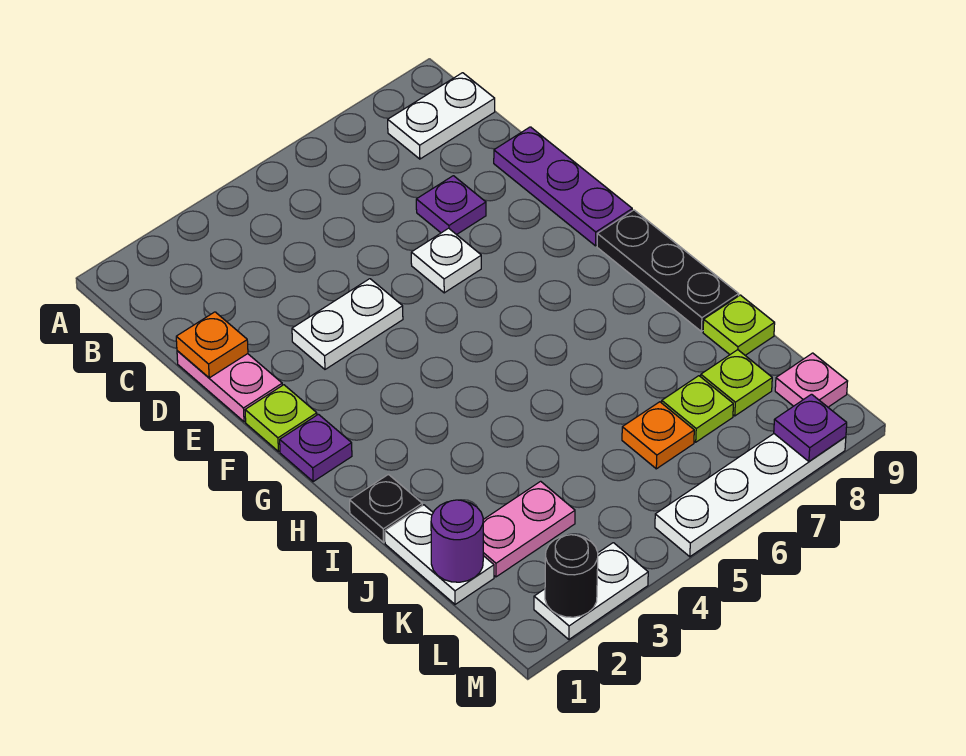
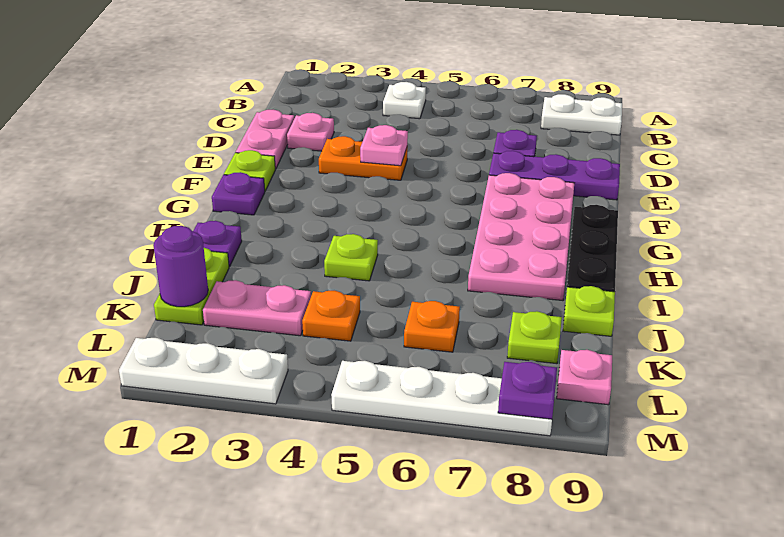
orange plate D1 level 2 -> orange plate K4 level 1
none -> pink plate D2 level 1
purple plate D9:F9 level 1 -> purple plate E7:E9 level 1
white plate E3:E4 level 1 -> orange plate E3:E4 level 1
none -> pink plate E4 level 2
white plate E6 level 1 -> white plate B4 level 1
none -> pink plate F7:I8 level 1
black plate I1 level 1 -> purple plate I1 level 1
white plate J1:K1 level 1 -> lime plate J1:K1 level 1
lime plate K7 level 1 -> lime plate I4 level 1
white plate M2:M3 level 1 -> white plate M1:M3 level 1
black round brick M2 level 2 -> none

